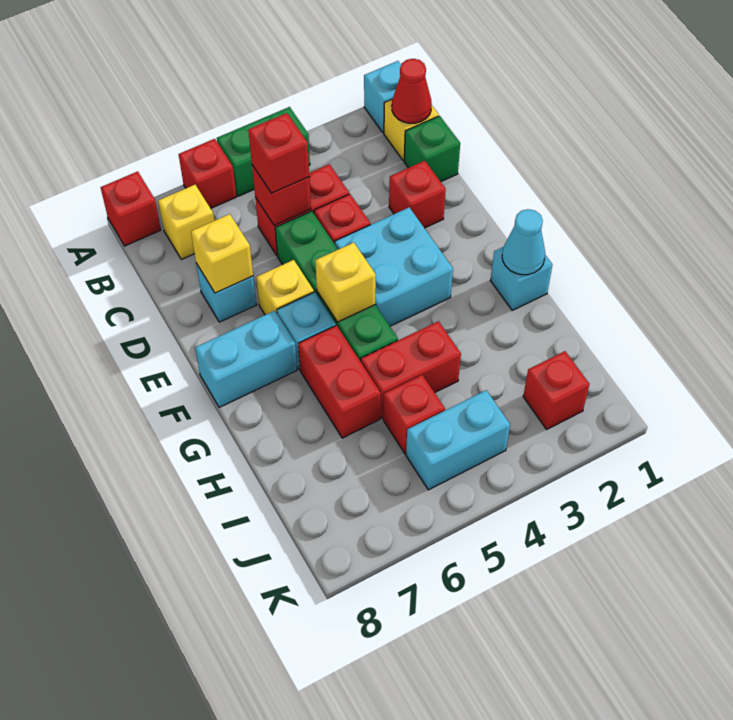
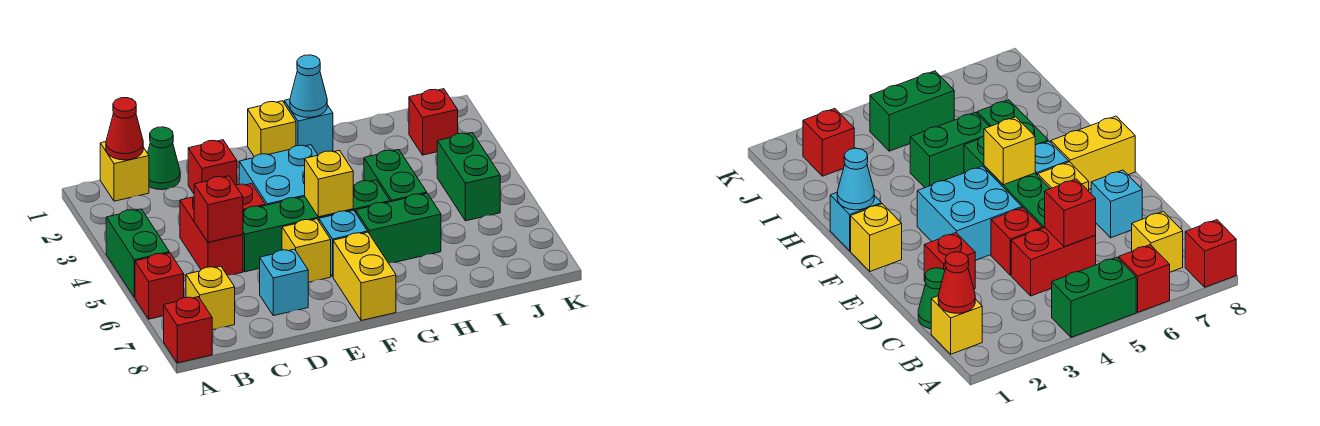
cyan brick A1 level 1 -> none
green brick C1 level 1 -> green cone C1 level 1
red brick C5 level 3 -> none
yellow brick D7 level 2 -> yellow brick F1 level 1
cyan brick F7:F8 level 1 -> yellow brick F7:F8 level 1
red brick G6:H6 level 1 -> green brick G6:H6 level 1
red brick H4:H5 level 1 -> green brick H4:H5 level 1
red brick I5 level 1 -> none
cyan brick J4:J5 level 1 -> green brick J4:J5 level 1

